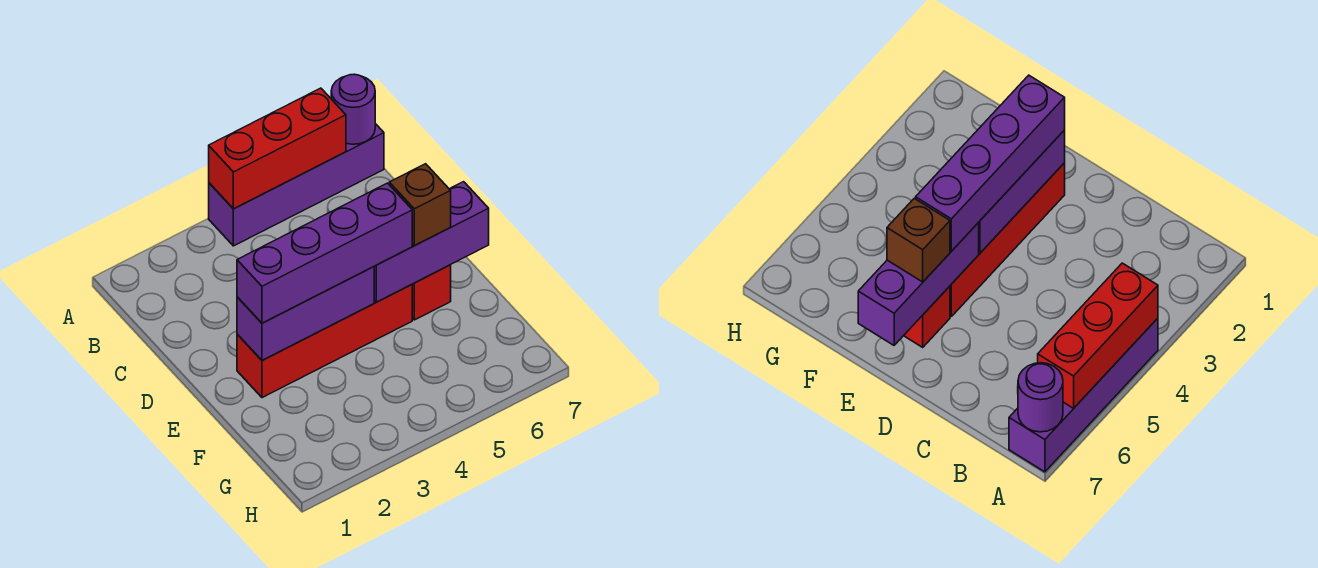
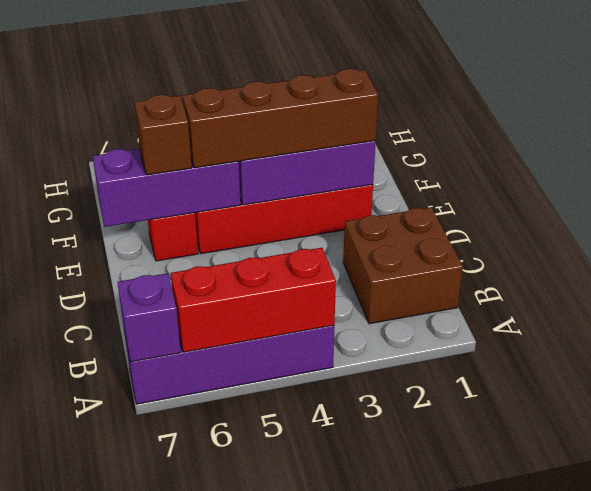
purple round brick A7 level 2 -> purple brick A7 level 2
none -> brown brick B1:C2 level 1
purple brick E2:E5 level 3 -> brown brick E2:E5 level 3

